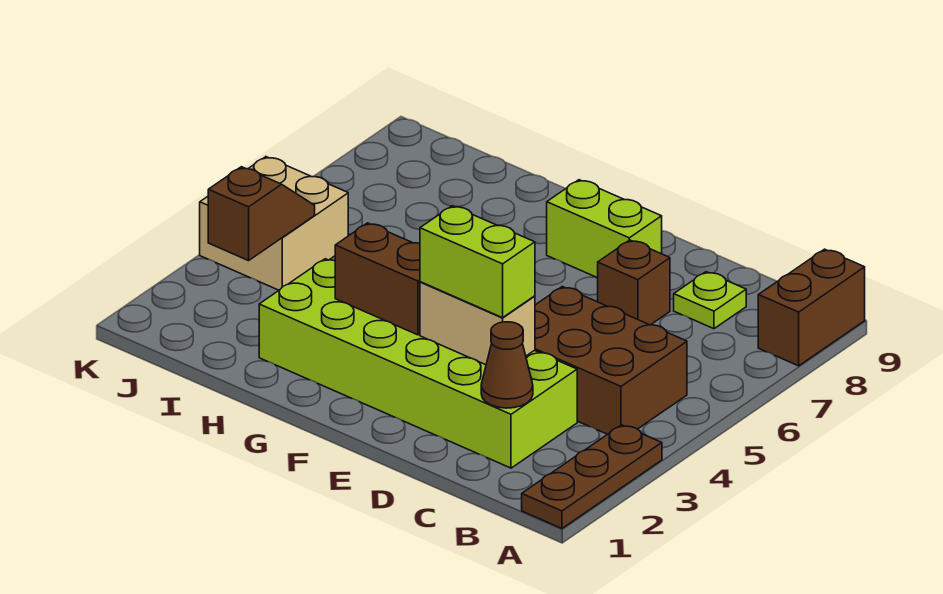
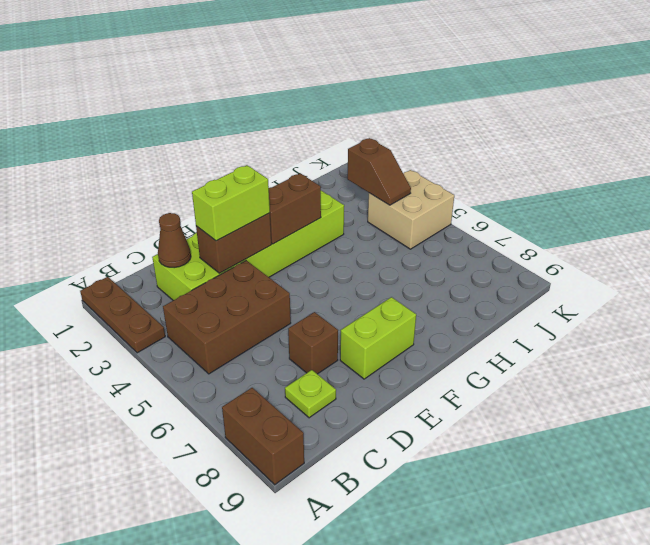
tan brick D3:E3 level 2 -> brown brick D3:E3 level 2

